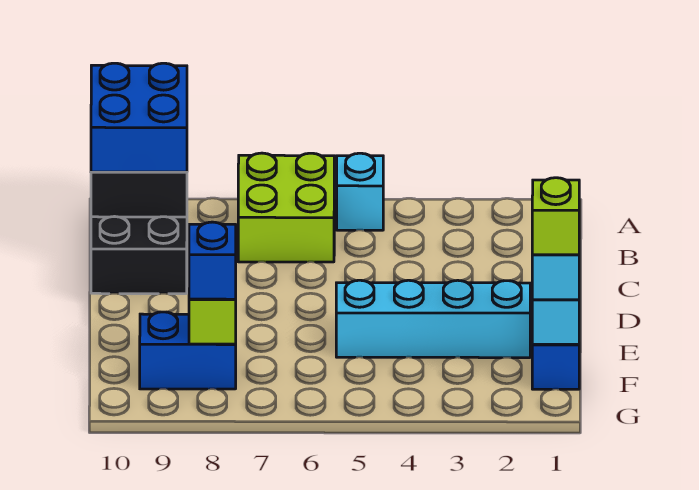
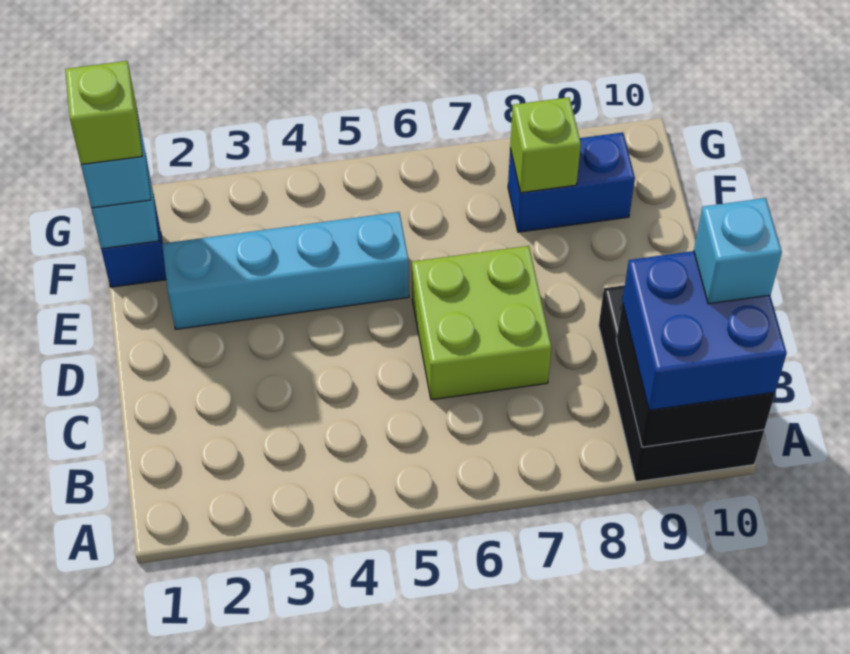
cyan brick A5 level 1 -> cyan brick B10 level 4
lime brick A6:B7 level 1 -> lime brick C6:D7 level 1
blue brick F8 level 3 -> none

